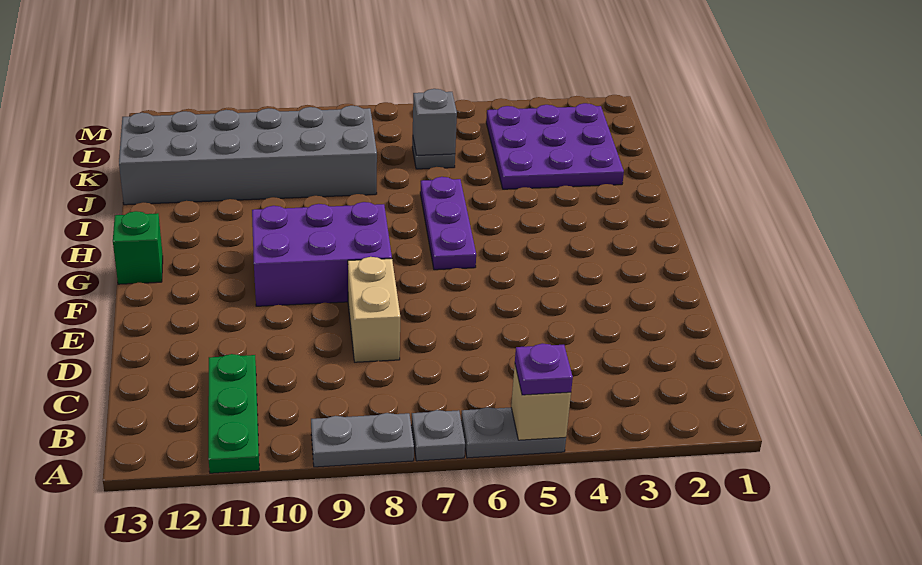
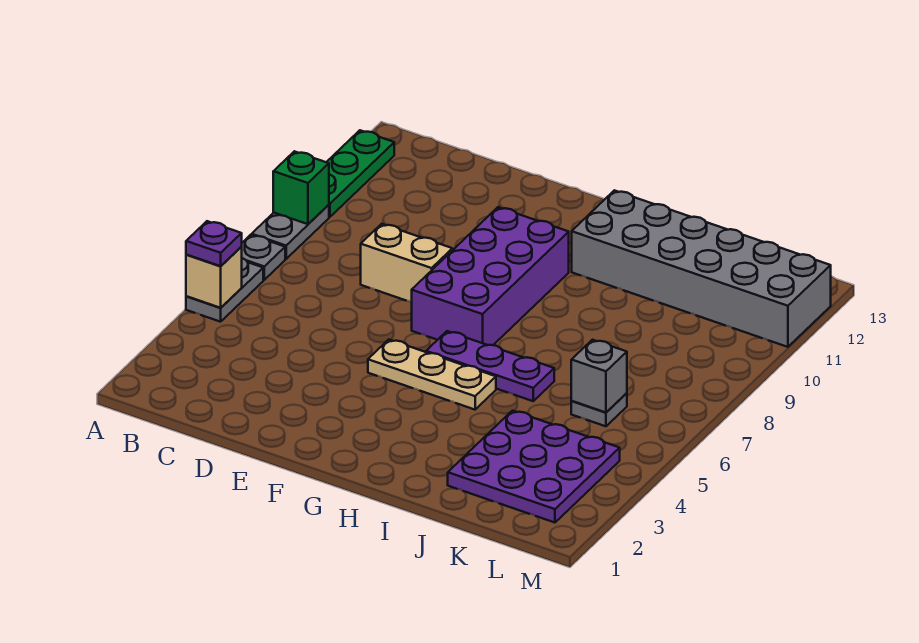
green plate A11:C11 level 1 -> green plate A10:A12 level 1
none -> tan plate F5:H5 level 1
purple brick F8:G10 level 1 -> purple brick F7:G10 level 1
green brick G13 level 1 -> green brick A9 level 2
grey brick J8:K13 level 1 -> grey brick H11:M12 level 1

